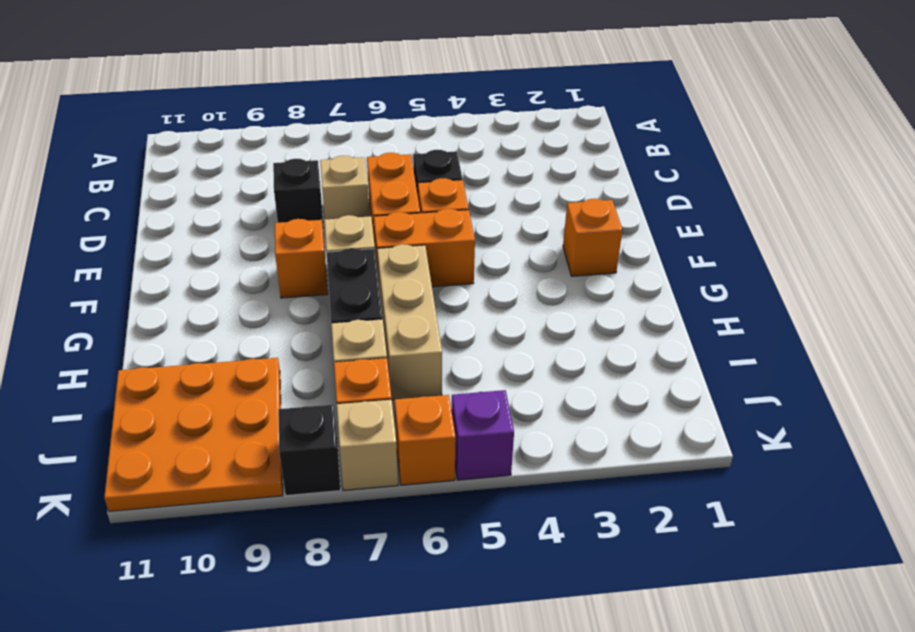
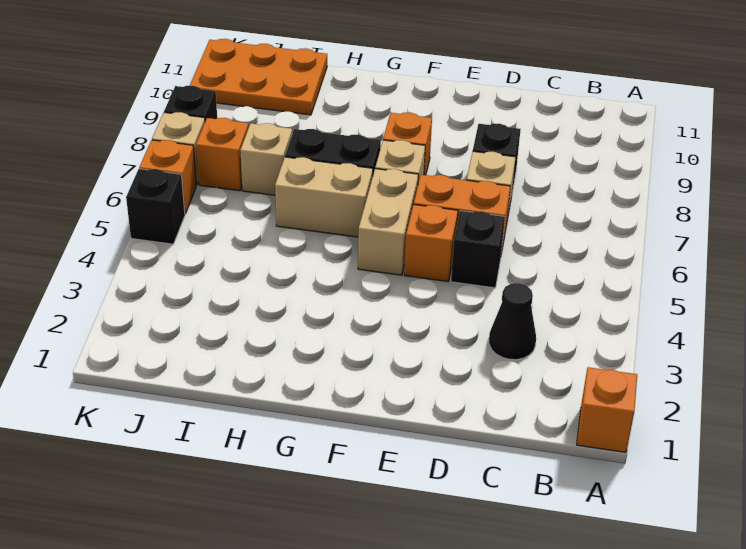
none -> black cone C3 level 1
orange brick F2 level 1 -> orange brick A1 level 1
orange brick F5:F6 level 1 -> tan brick F5:F6 level 1
tan brick G6:I6 level 1 -> tan brick G6:H6 level 1
orange plate I9:K11 level 1 -> orange plate I10:K11 level 1
purple brick K5 level 1 -> black brick K5 level 1

